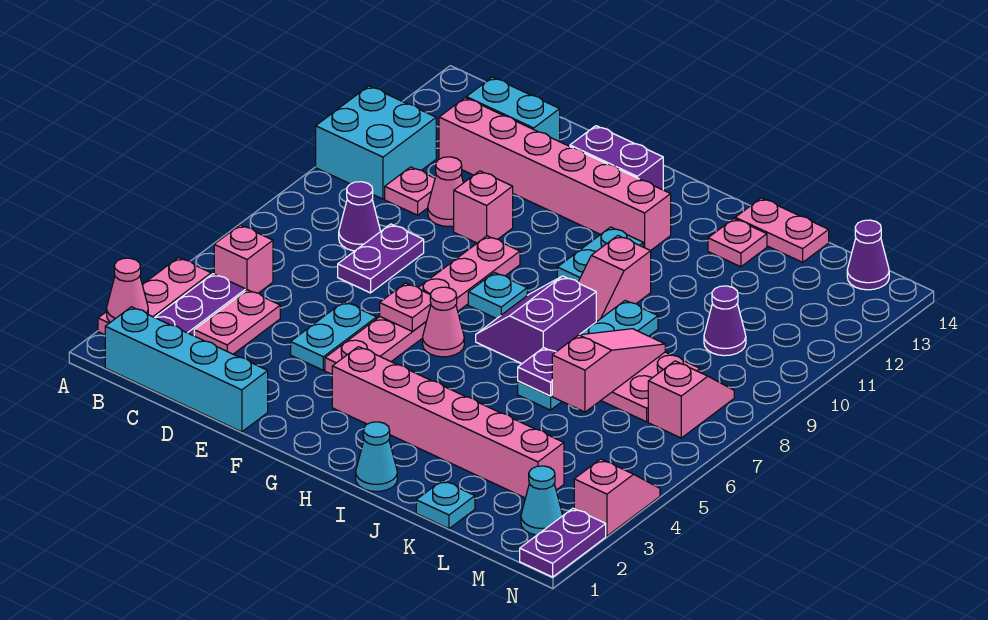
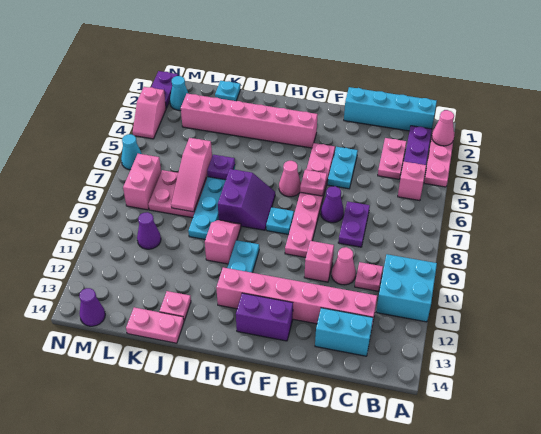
purple cone C8 level 1 -> purple cone E7 level 1
cyan cone I1 level 1 -> cyan cone N6 level 1
pink slope M7:M8 level 1 top 7 -> pink brick M7:M8 level 1

